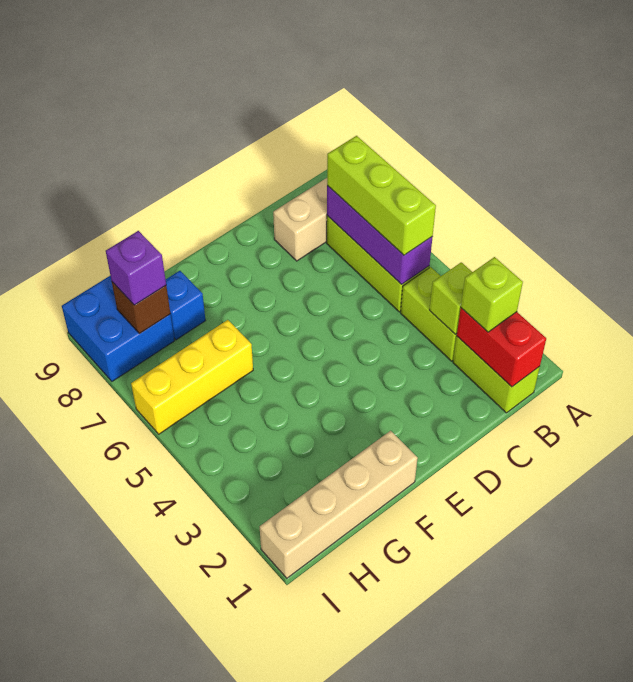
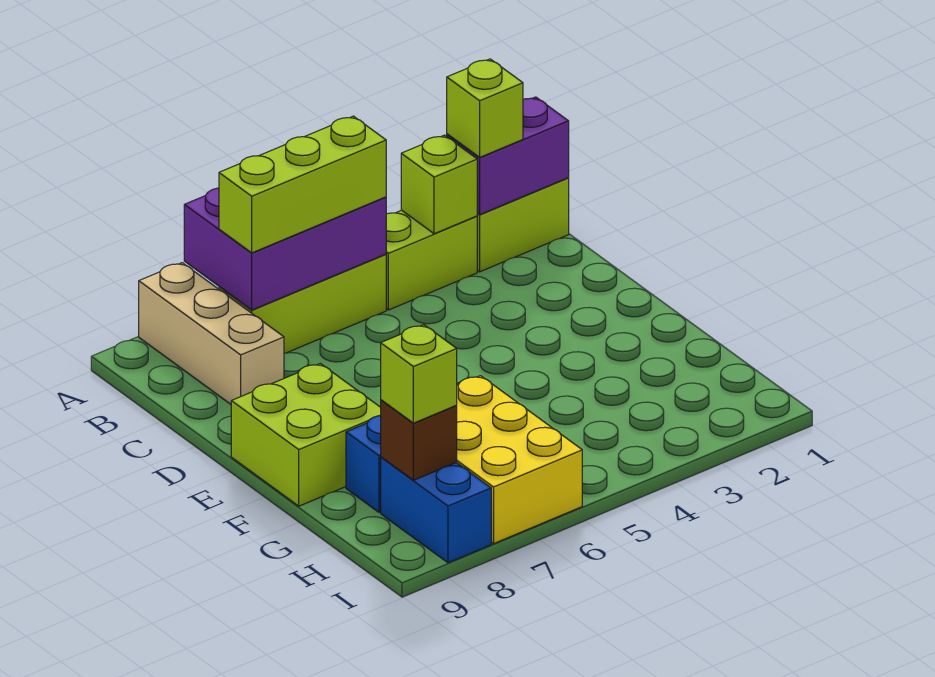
red brick B1:B2 level 2 -> purple brick B1:B2 level 2
purple brick B5:B7 level 2 -> purple brick A5:B7 level 2
none -> lime brick E8:F9 level 1
tan brick F1:I1 level 1 -> none
yellow brick G6:I6 level 1 -> yellow brick G6:I7 level 1
blue brick H8:I9 level 1 -> blue brick H8:I8 level 1
purple brick H8 level 3 -> lime brick H8 level 3

